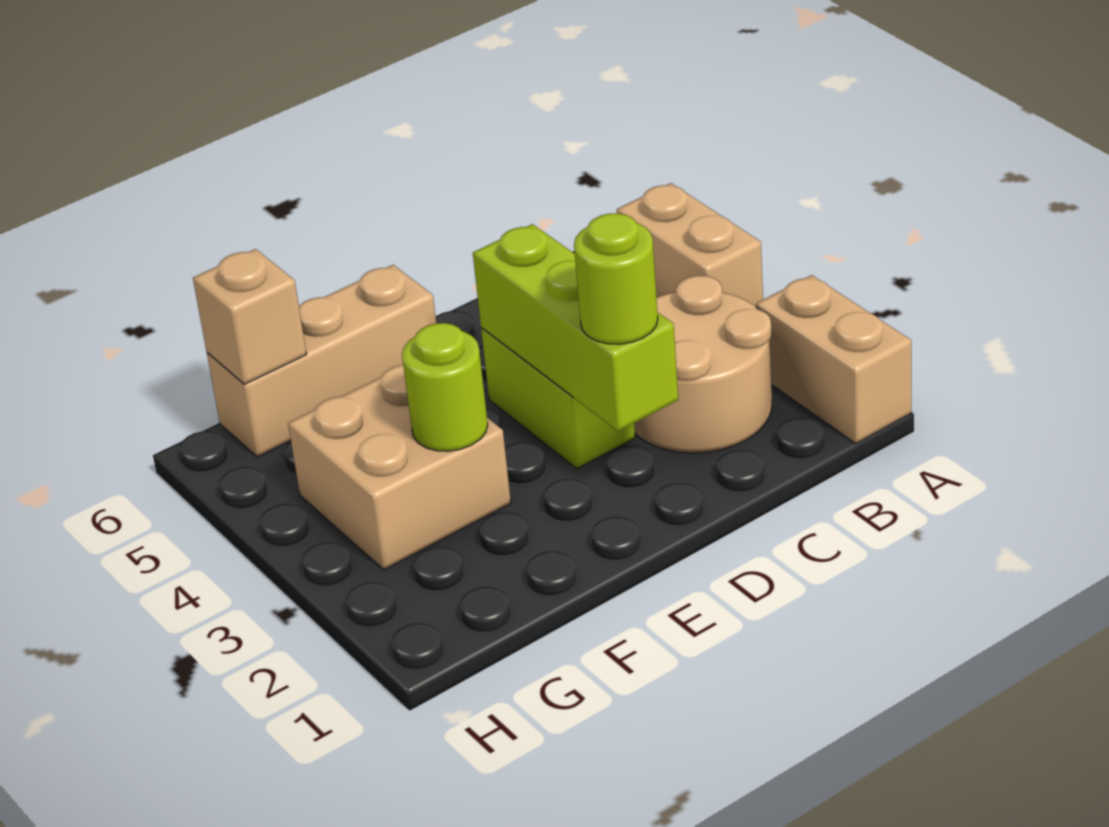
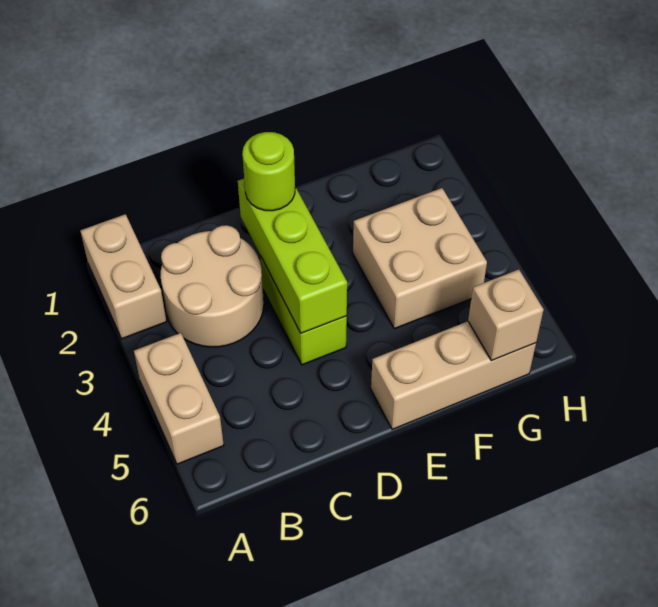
lime round brick F3 level 2 -> none

